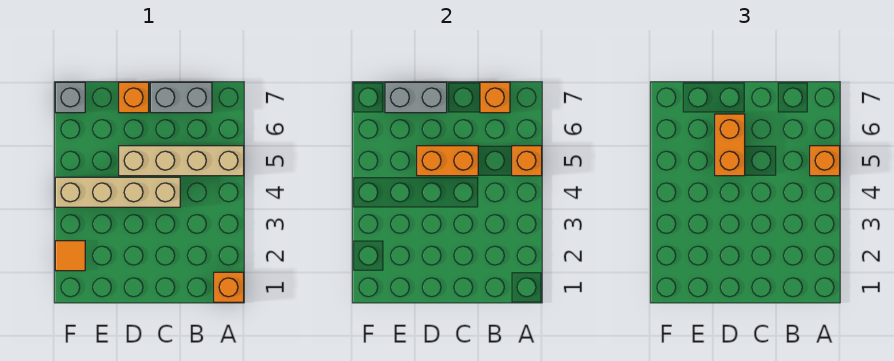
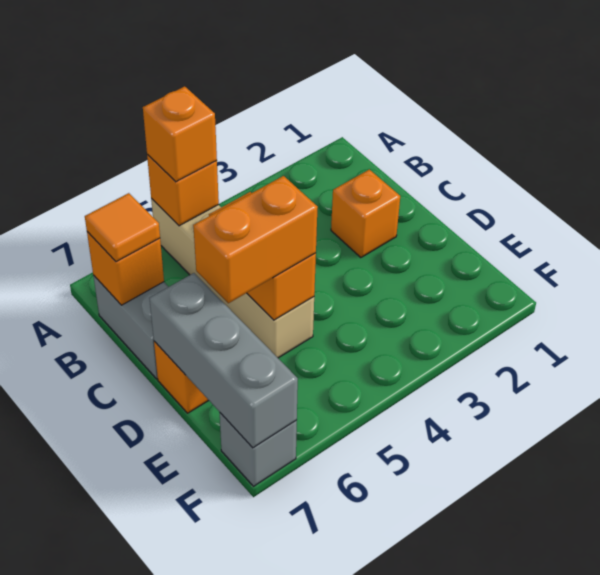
orange brick A1 level 1 -> orange brick C2 level 1
tan brick C4:F4 level 1 -> none
grey brick D7:E7 level 2 -> grey brick D7:F7 level 2
orange tile F2 level 1 -> orange tile B7 level 3

